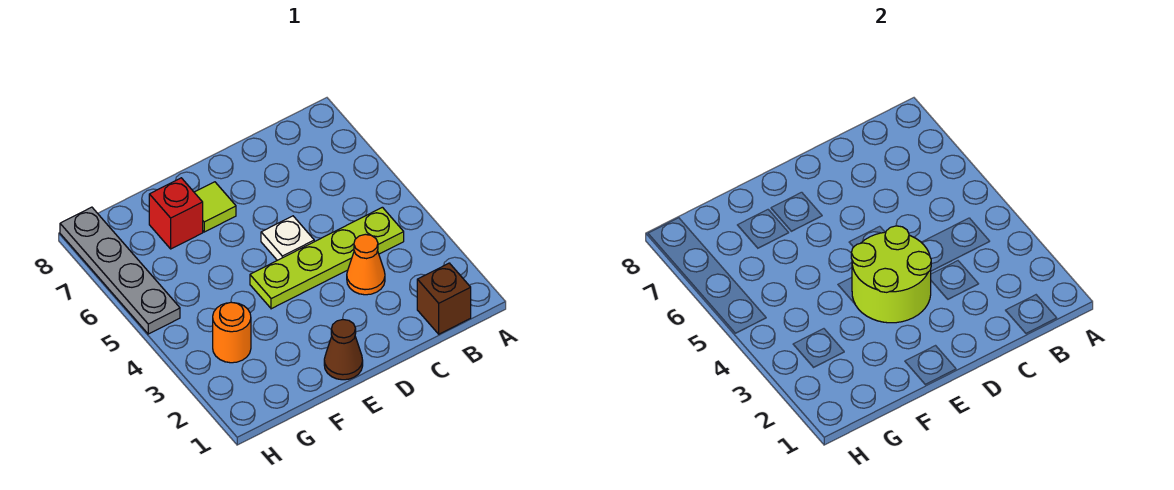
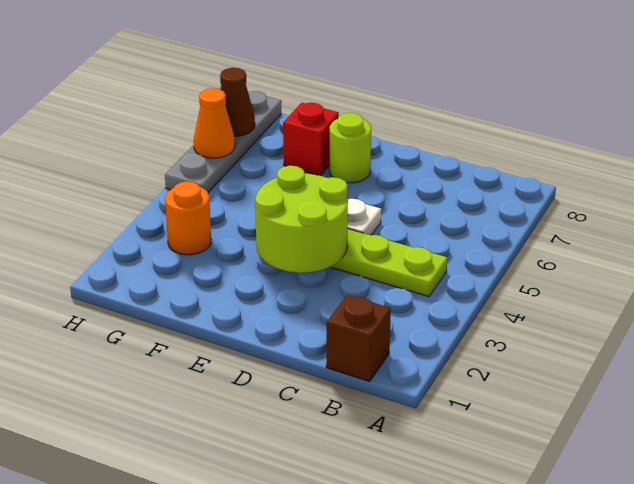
orange cone C3 level 1 -> orange cone H6 level 2
brown cone E1 level 1 -> brown cone H7 level 2
lime tile E7 level 1 -> lime round brick E7 level 1

